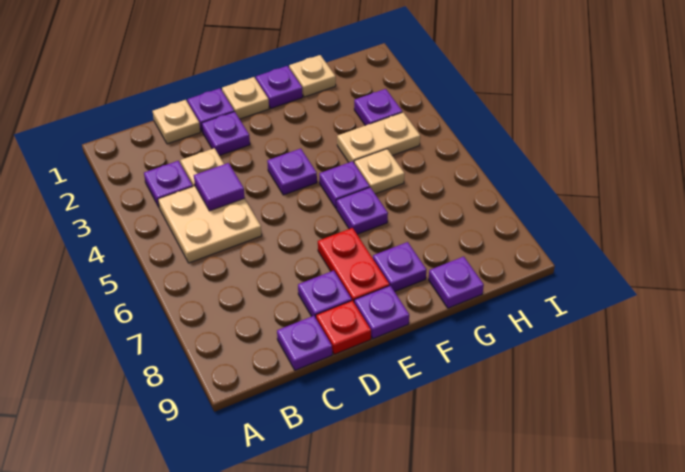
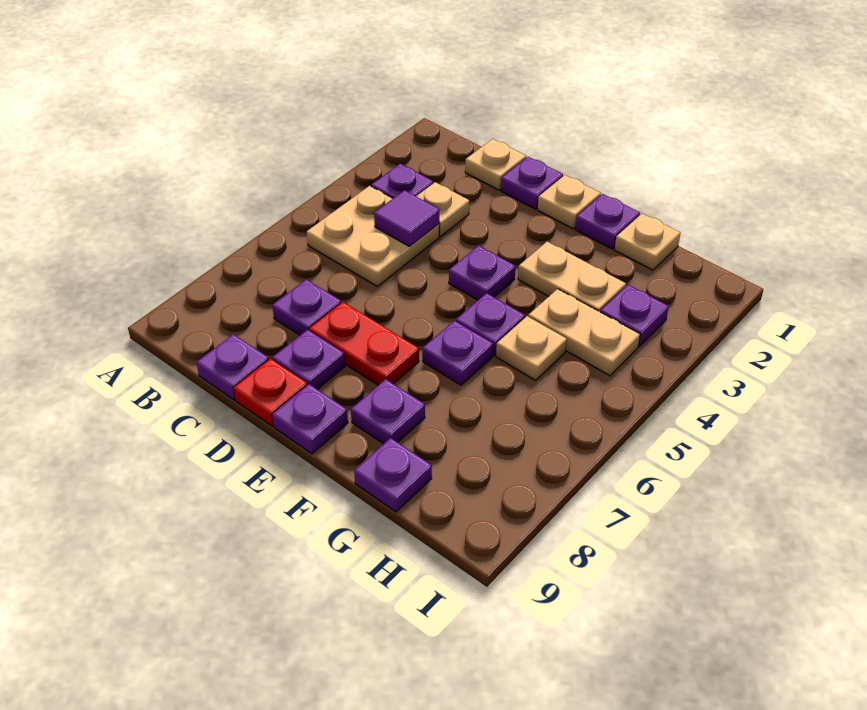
purple plate D2 level 1 -> purple plate C7 level 1
red plate E7:E8 level 1 -> red plate D7:E7 level 1
none -> tan plate F3:G3 level 1

